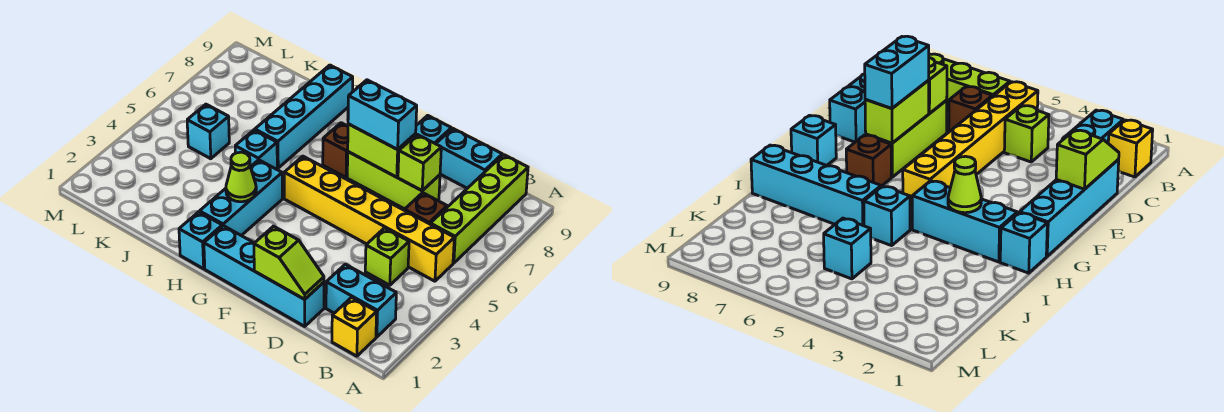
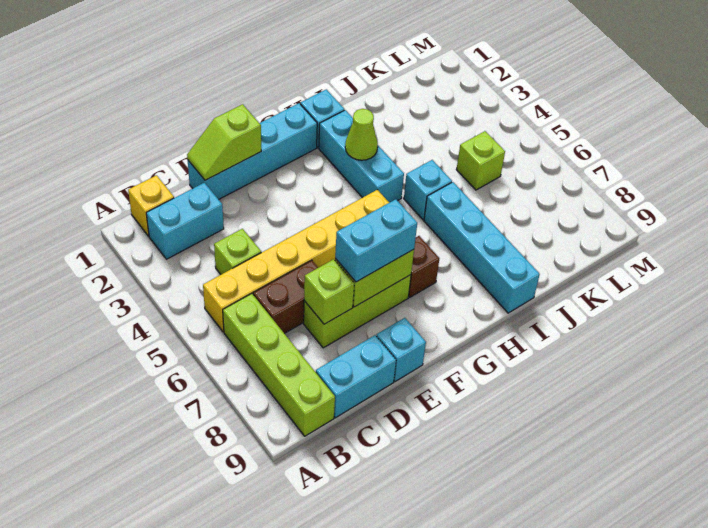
brown brick C6 level 1 -> brown brick C6:D6 level 1
cyan brick G9 level 1 -> none
cyan brick K5 level 1 -> lime brick K5 level 1

